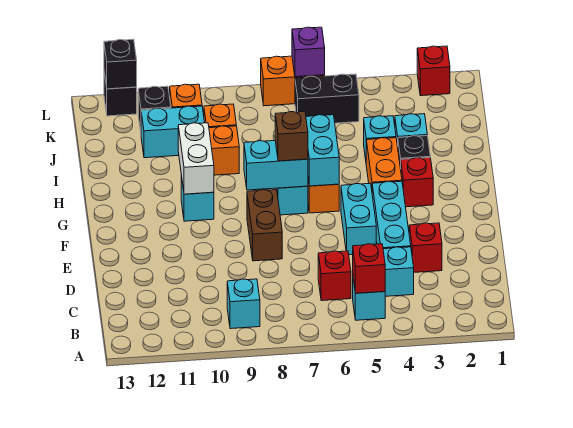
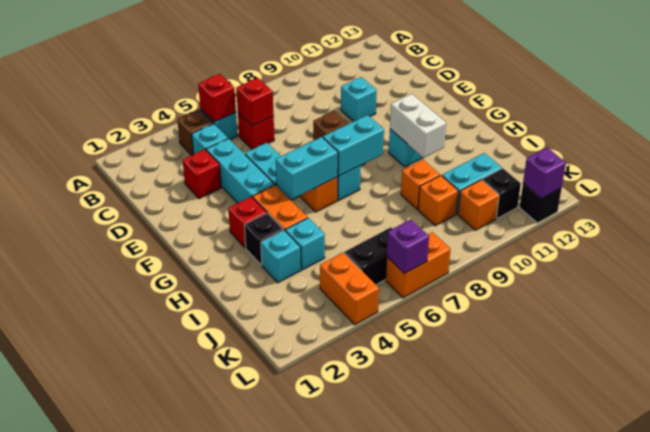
cyan brick B9 level 1 -> cyan brick D10 level 1
cyan brick G6:H6 level 2 -> cyan brick G5:G6 level 2
brown brick G7 level 3 -> brown brick B4 level 1
none -> orange brick K4:L4 level 1
red brick L2 level 1 -> red brick C6 level 2
black brick L12 level 2 -> purple brick L12 level 2

